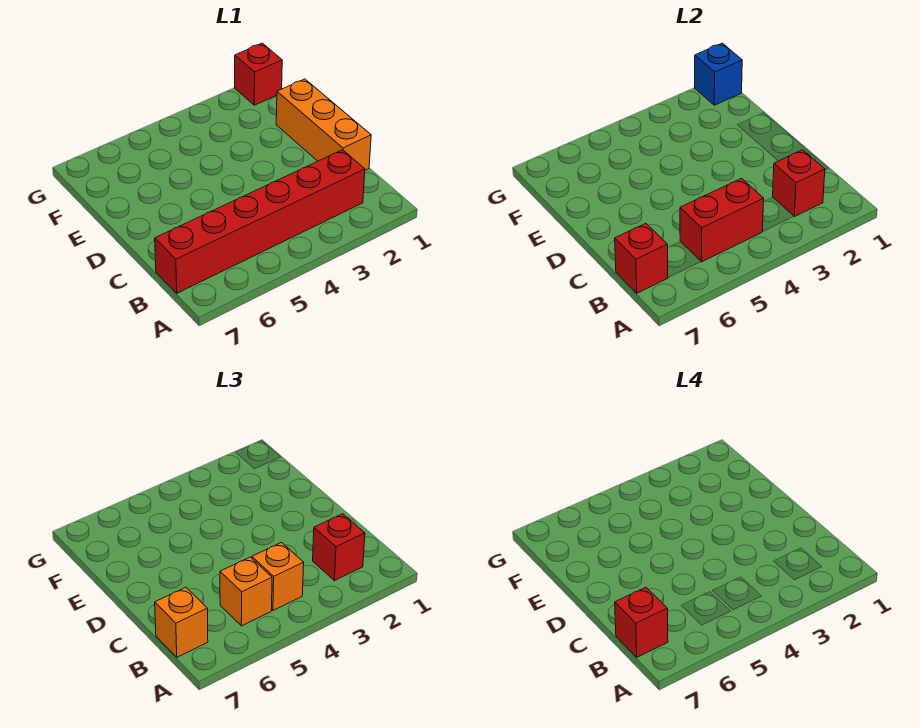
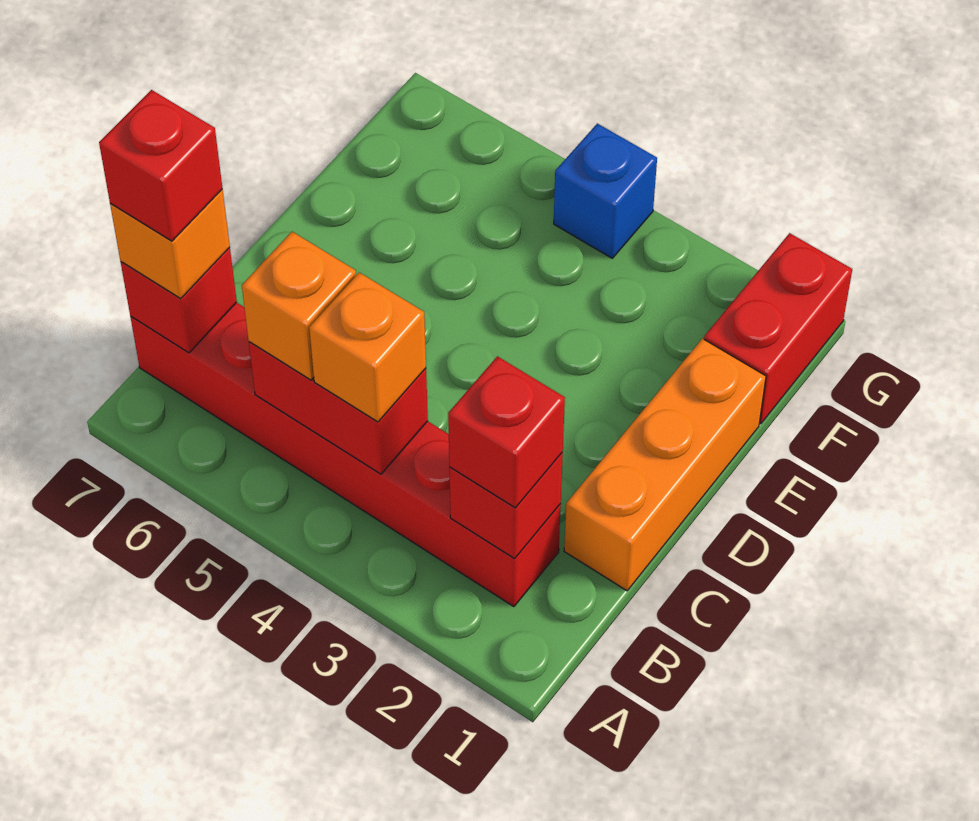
red brick G1 level 1 -> red brick F1:G1 level 1
blue brick G1 level 2 -> blue brick G4 level 1

